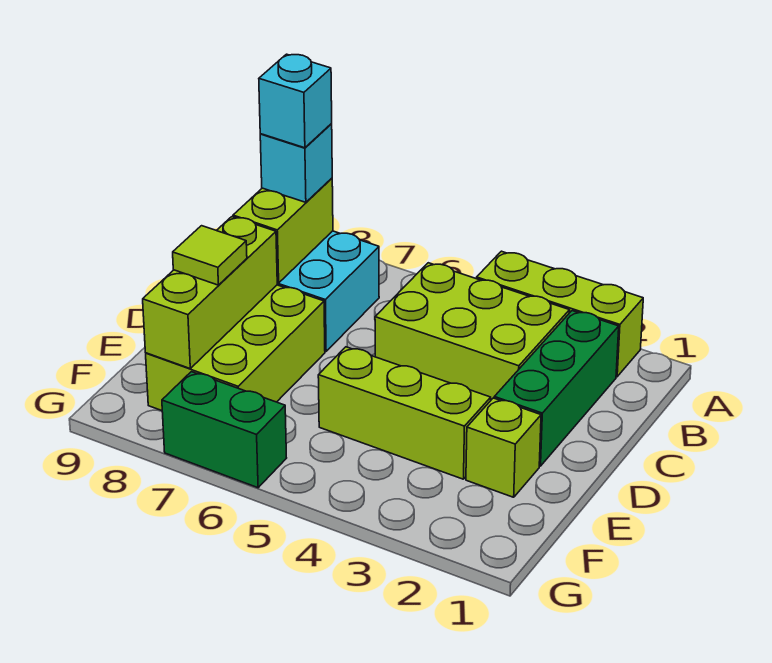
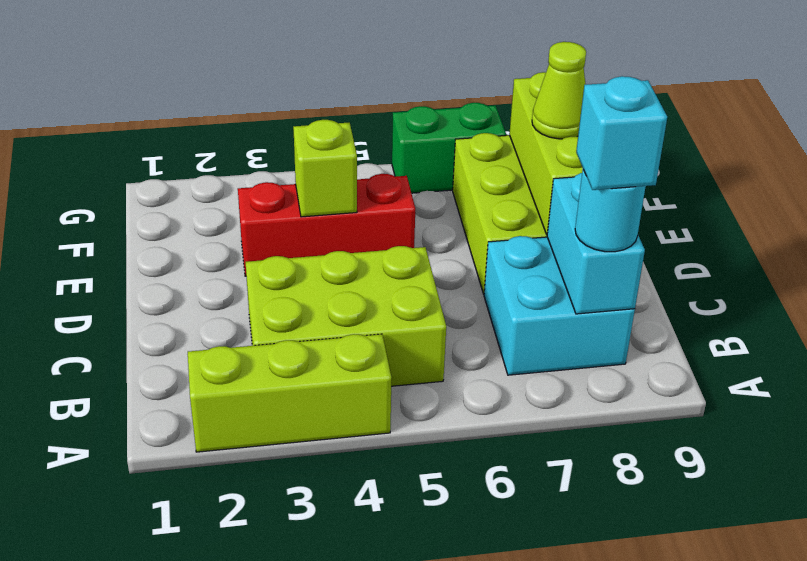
green brick B2:D2 level 1 -> none
lime brick B8:C8 level 2 -> cyan brick B8:C8 level 2
cyan brick B8 level 3 -> cyan round brick B8 level 3
lime brick E2 level 1 -> lime brick E4 level 2
lime brick E3:E5 level 1 -> red brick E3:E5 level 1
lime tile E8 level 3 -> lime cone E8 level 3

